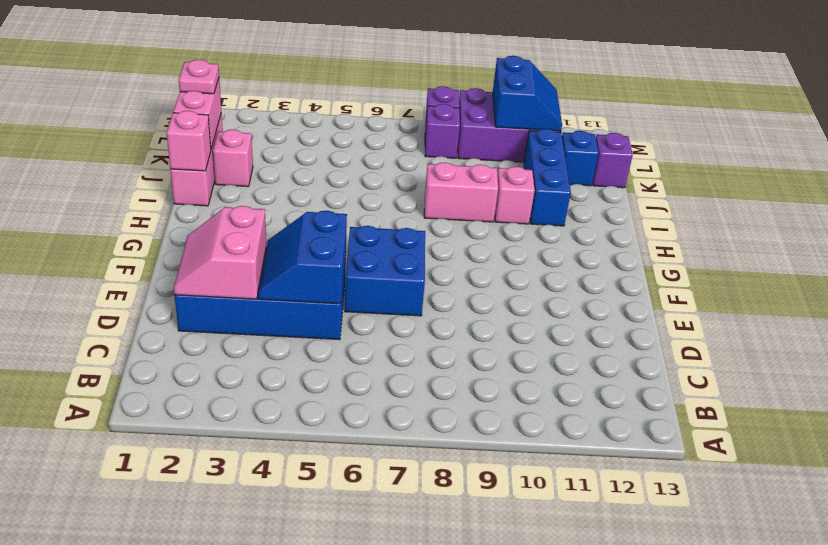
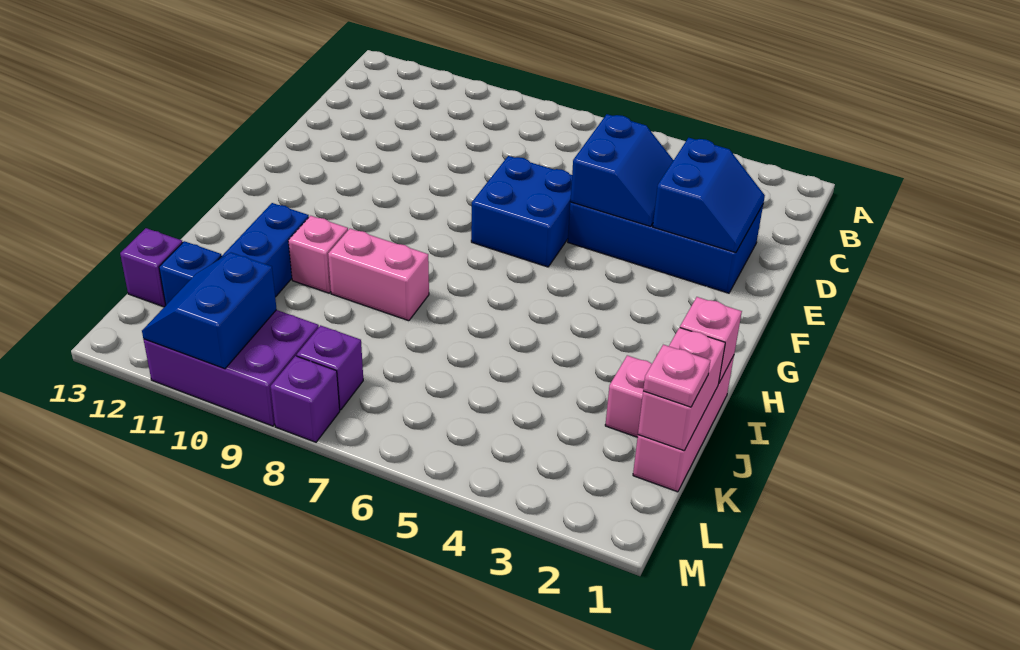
pink slope D2:E3 level 2 top 3 -> blue slope D2:E3 level 2 top 3

